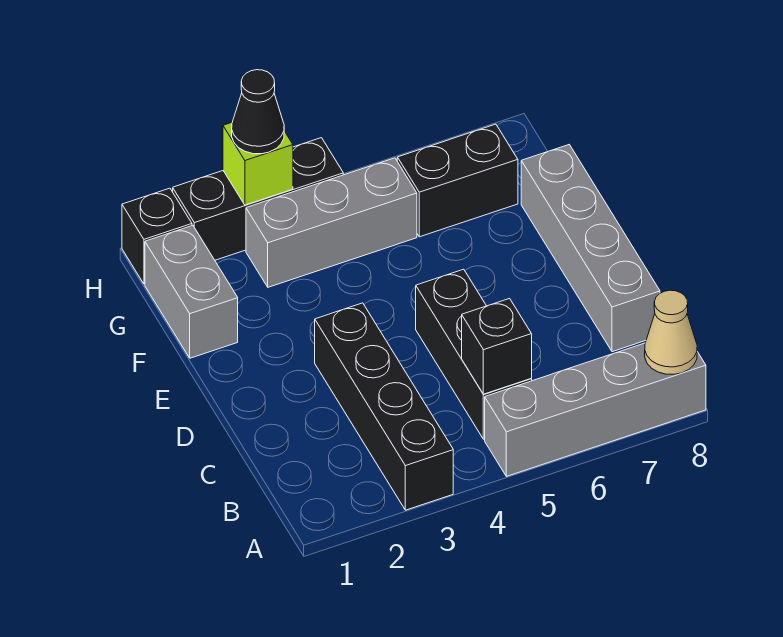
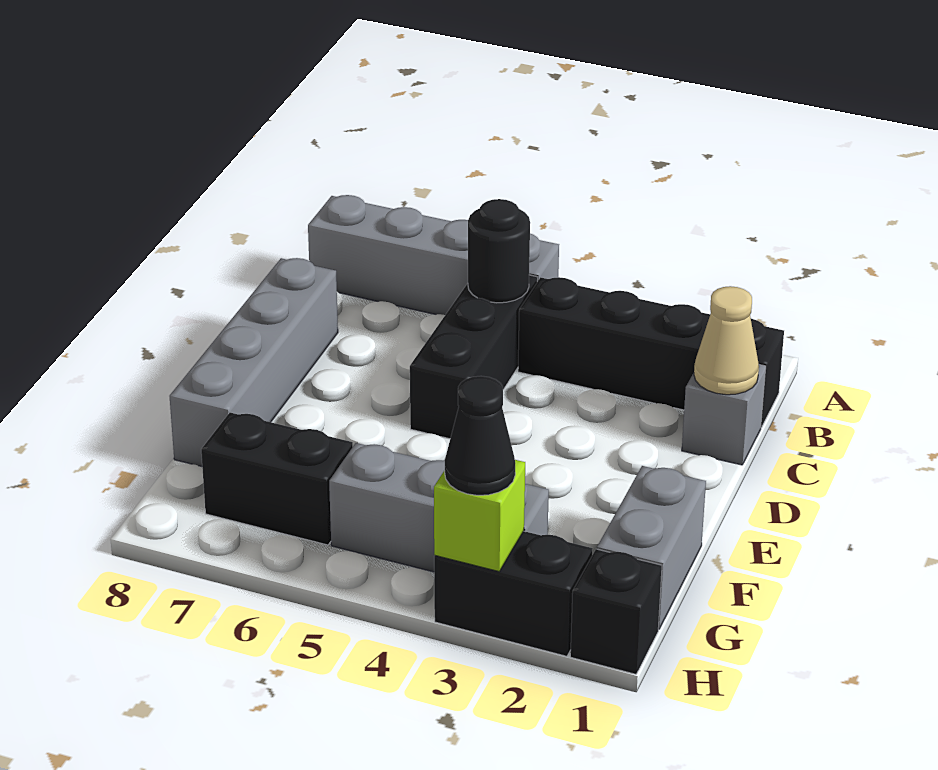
black brick A3:D3 level 1 -> black brick B1:B4 level 1
tan cone A8 level 2 -> tan cone C1 level 2
black brick B5 level 2 -> black round brick B5 level 2
none -> grey brick C1 level 1
black brick H2:H4 level 1 -> black brick H2:H3 level 1

